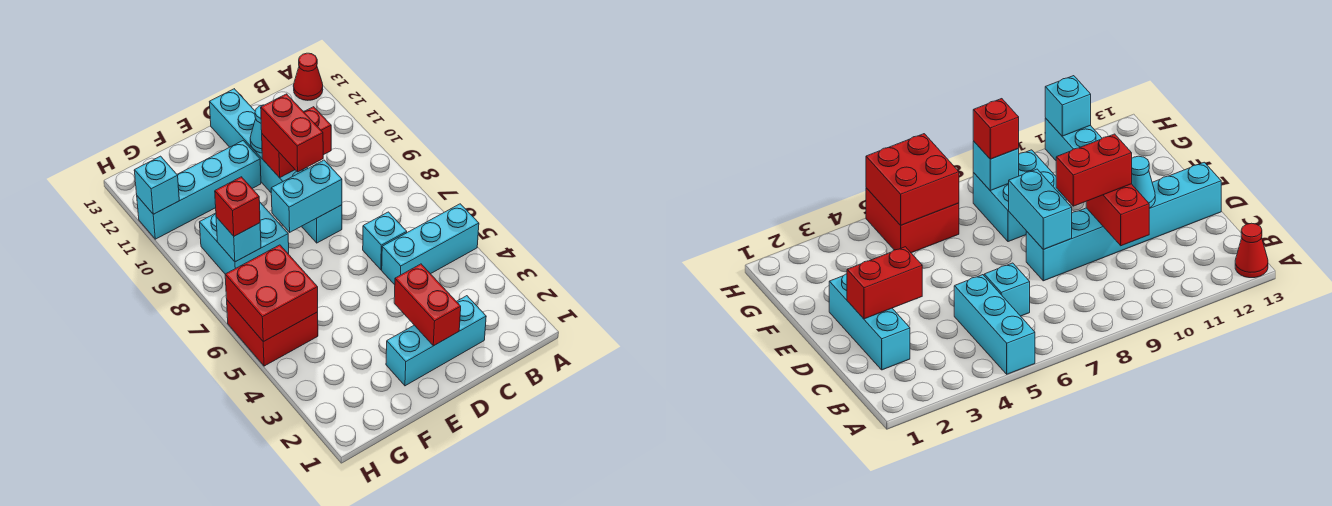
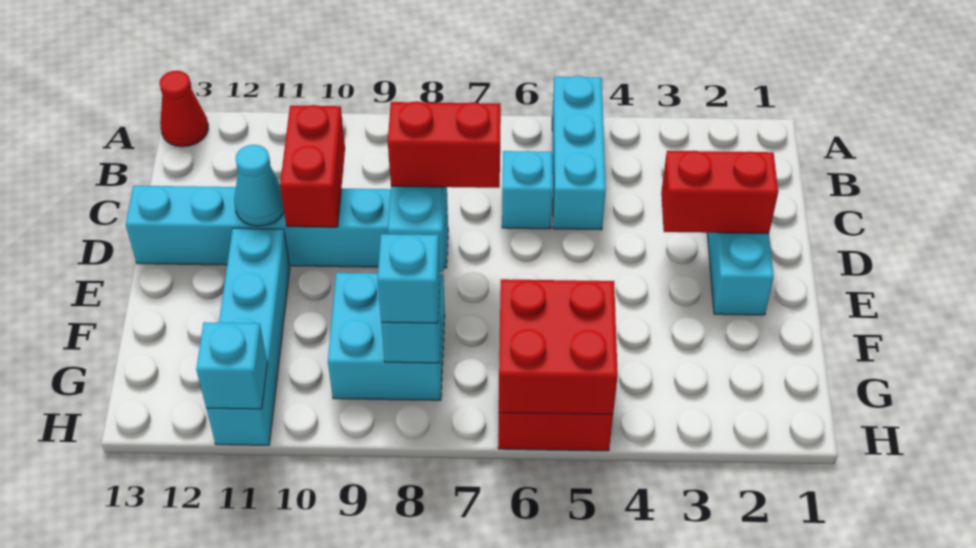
red brick D9:D10 level 3 -> red brick D7:D8 level 3
red brick G8 level 3 -> cyan brick G8 level 3

